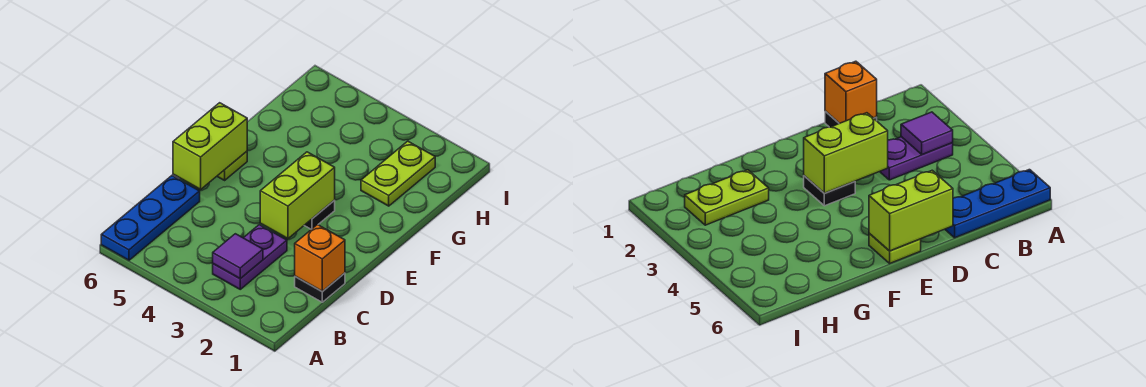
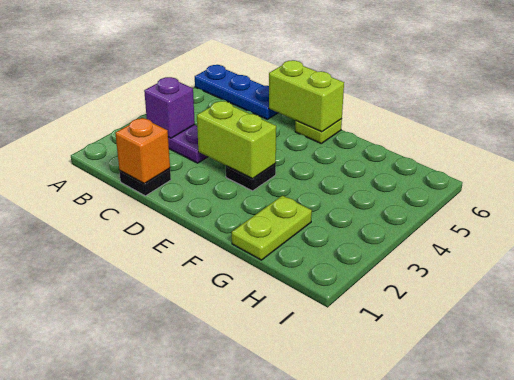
purple tile B3 level 2 -> purple brick B3 level 2
lime plate G2:H2 level 1 -> lime plate G1:G2 level 1

